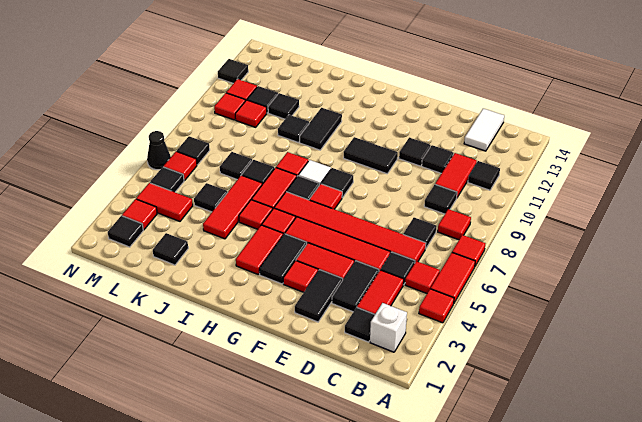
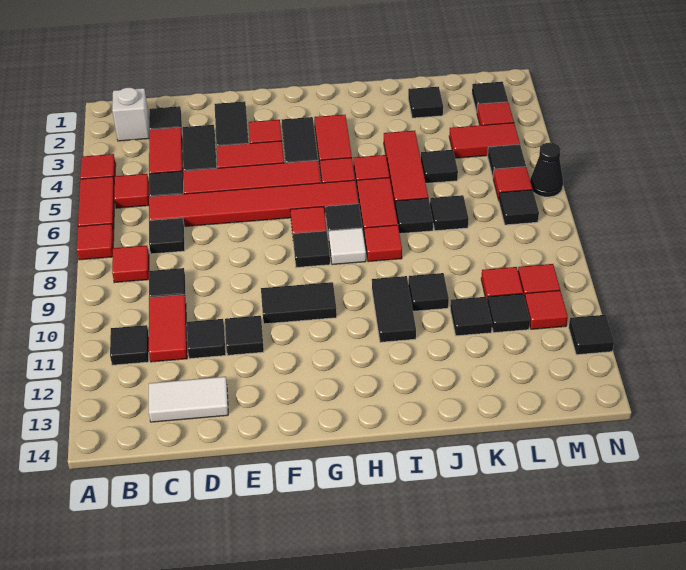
white tile C13:C14 level 1 -> white tile C13:D13 level 1

